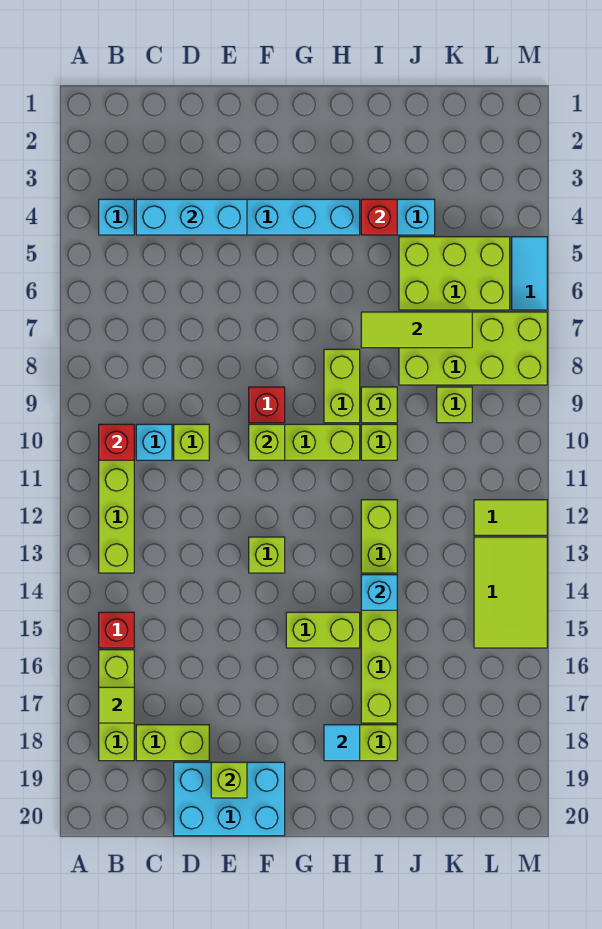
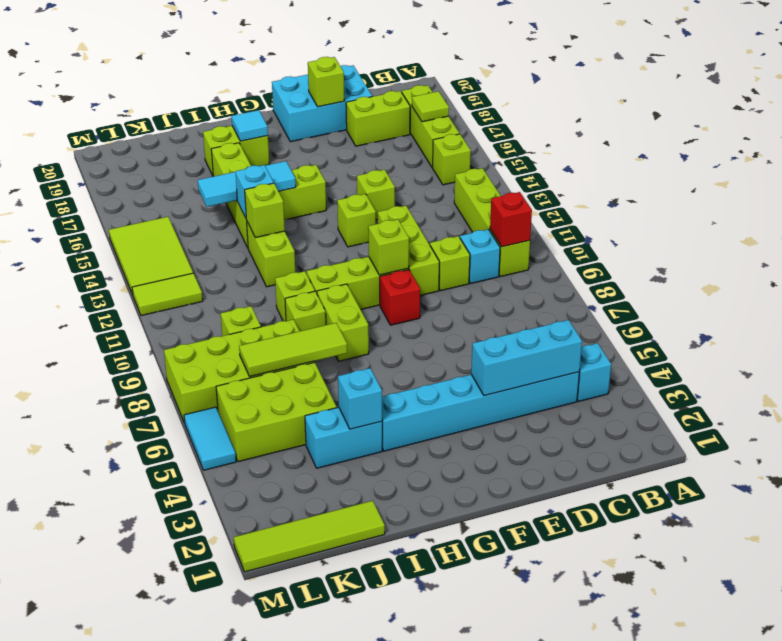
red brick B15 level 1 -> lime brick B15 level 1
none -> lime brick E10:E12 level 1
none -> lime brick E14 level 1
none -> cyan tile H15:J15 level 2
red brick I4 level 2 -> cyan brick I4 level 2
none -> lime brick I13 level 2
none -> lime tile J1:M1 level 1

